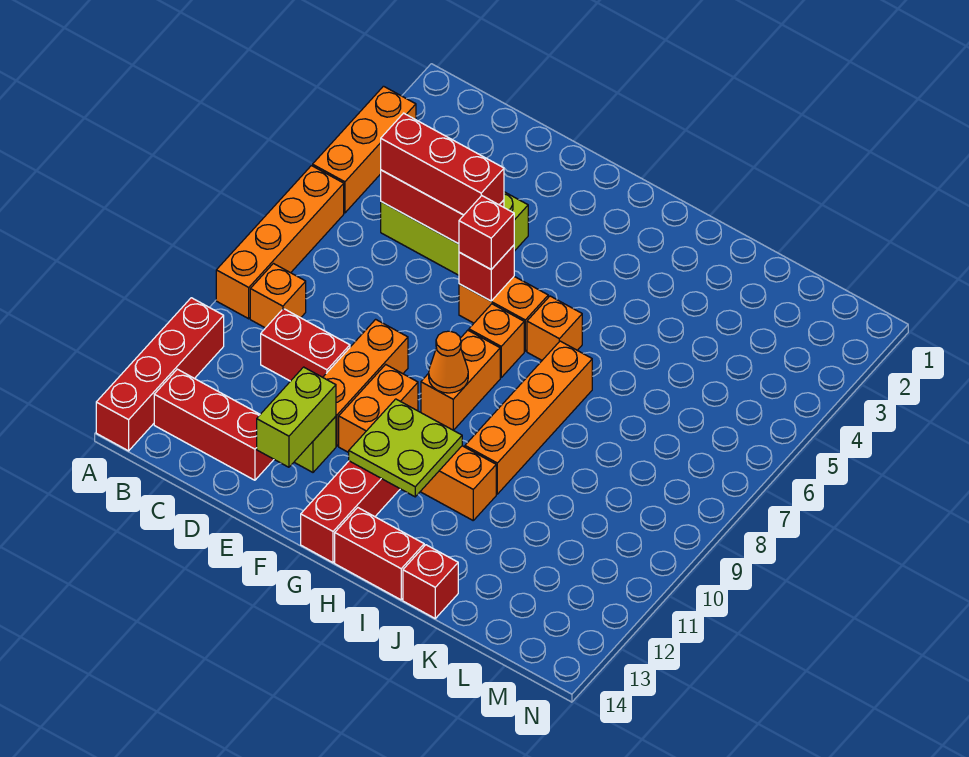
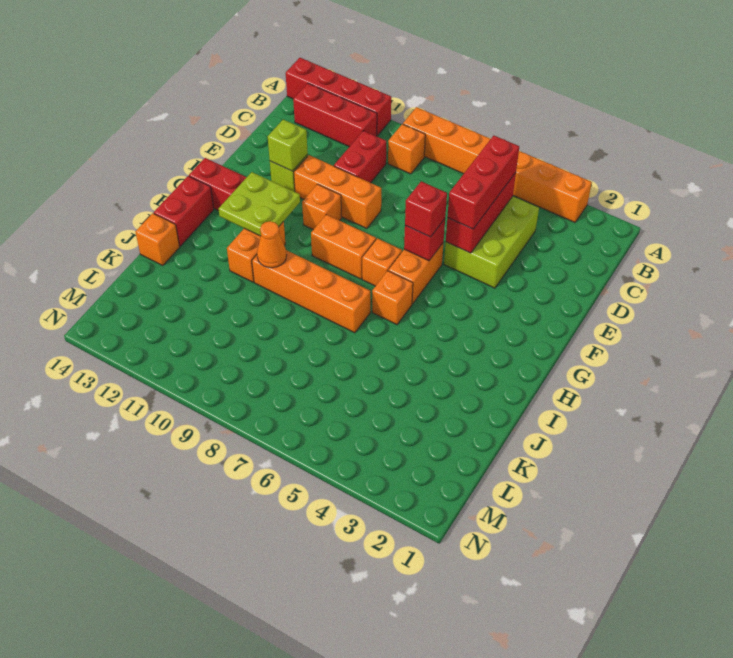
red brick B13:D13 level 1 -> red brick B11:B13 level 1
lime brick E12:E13 level 2 -> lime brick E12 level 2
orange brick F10:F11 level 1 -> orange brick F10 level 1
orange cone G9 level 2 -> orange cone I10 level 2
red brick J14 level 1 -> orange brick J14 level 1

